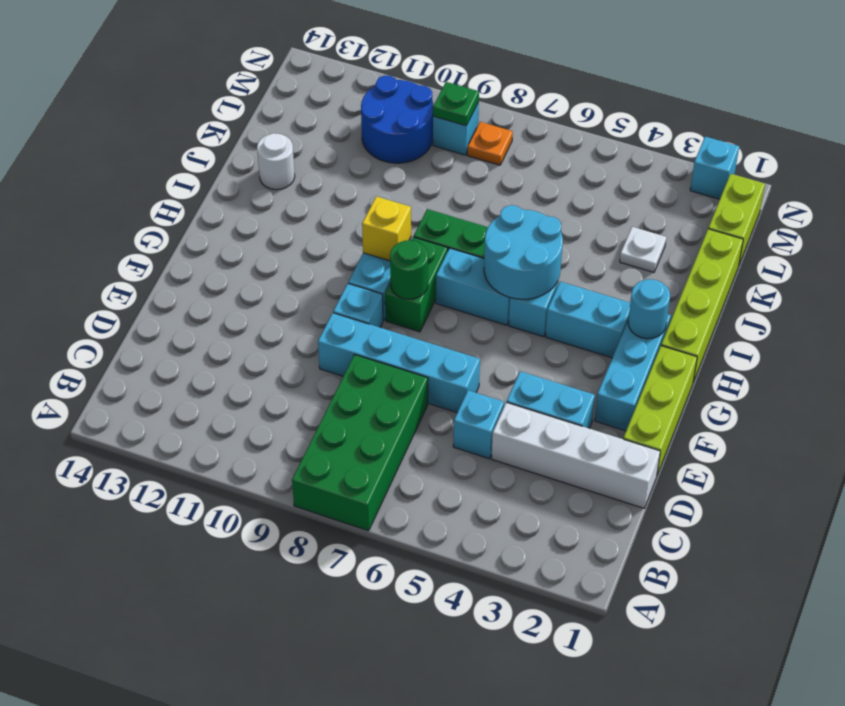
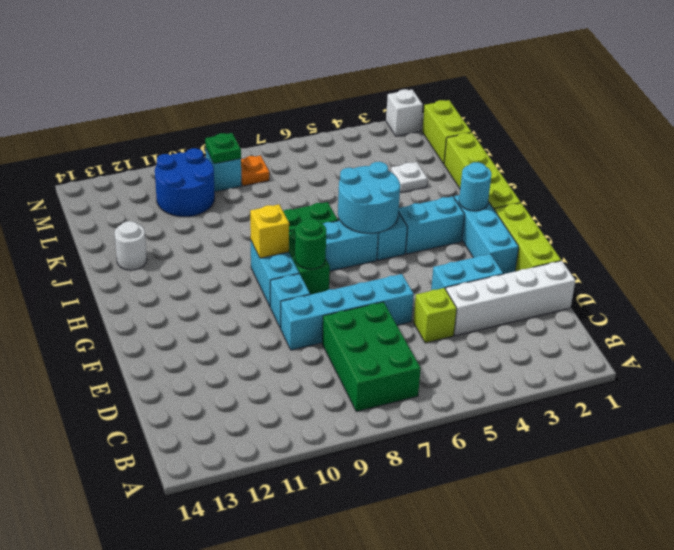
green brick A7:D8 level 1 -> green brick B7:D8 level 1
cyan brick D5 level 1 -> lime brick D5 level 1
cyan brick N2 level 1 -> white brick N2 level 1

